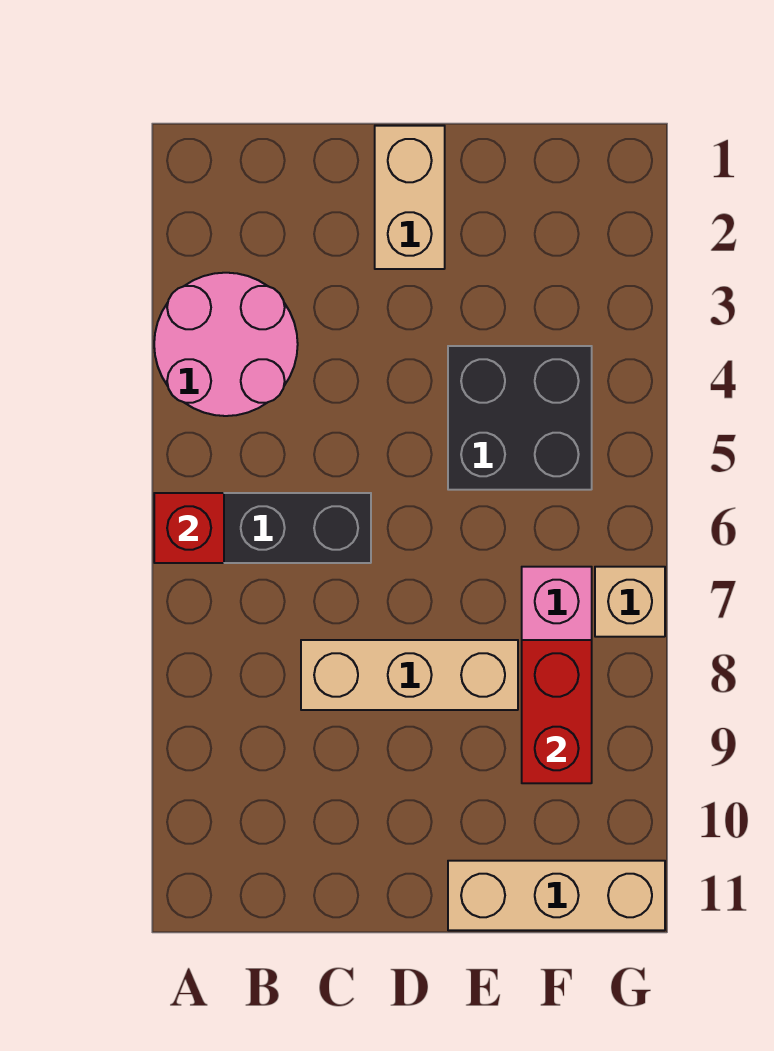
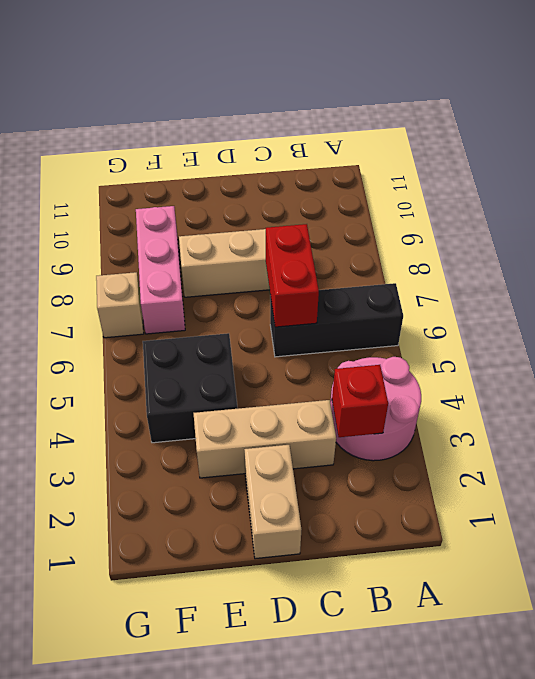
red brick A6 level 2 -> red brick B3 level 2
tan brick E11:G11 level 1 -> tan brick C3:E3 level 1
red brick F8:F9 level 2 -> red brick C6:C7 level 2

